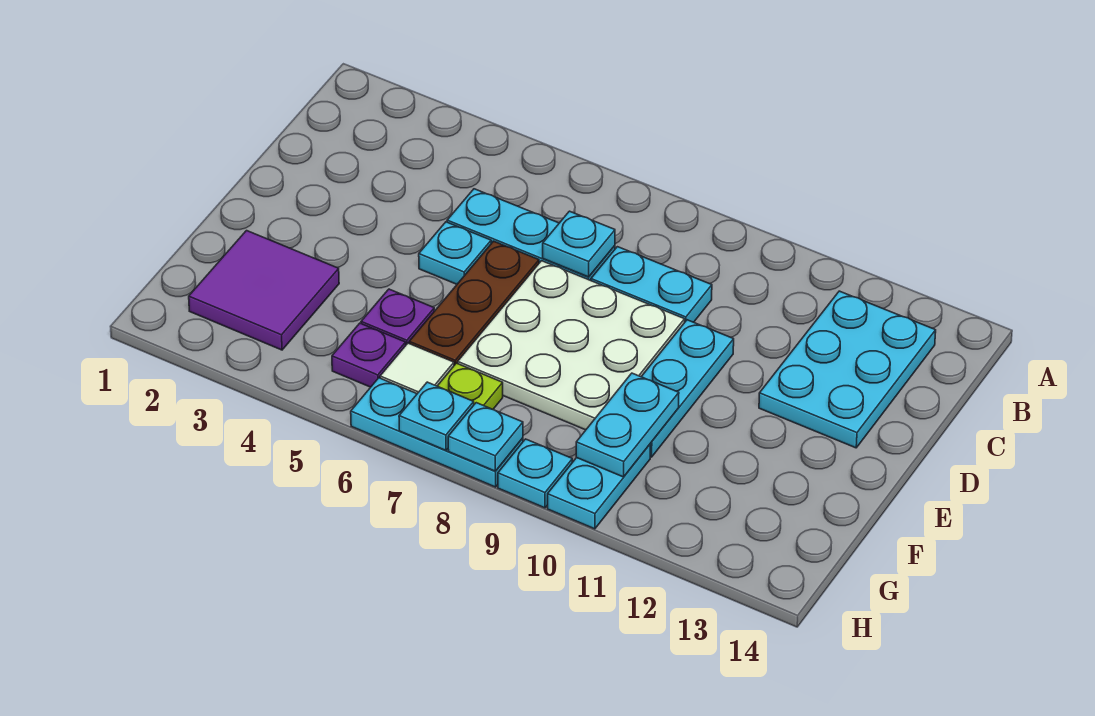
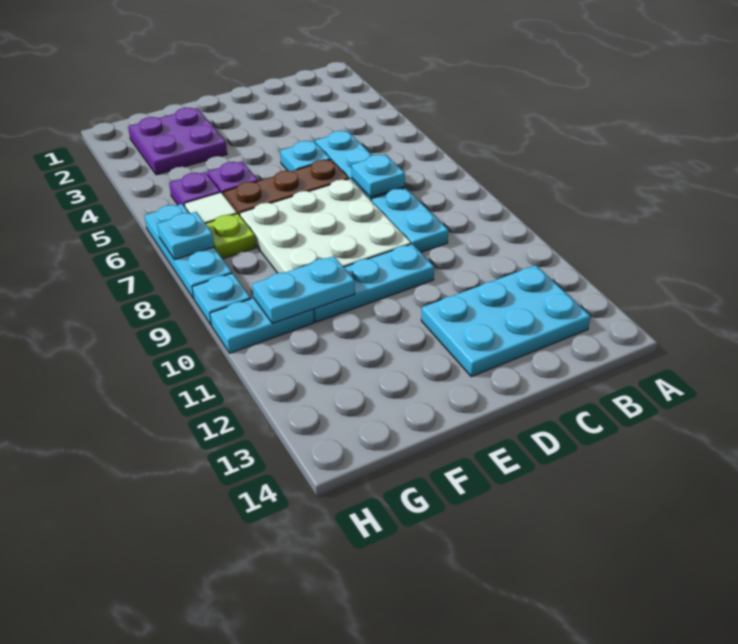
purple tile F2:G3 level 1 -> purple plate F2:G3 level 1
cyan plate H8 level 2 -> none

